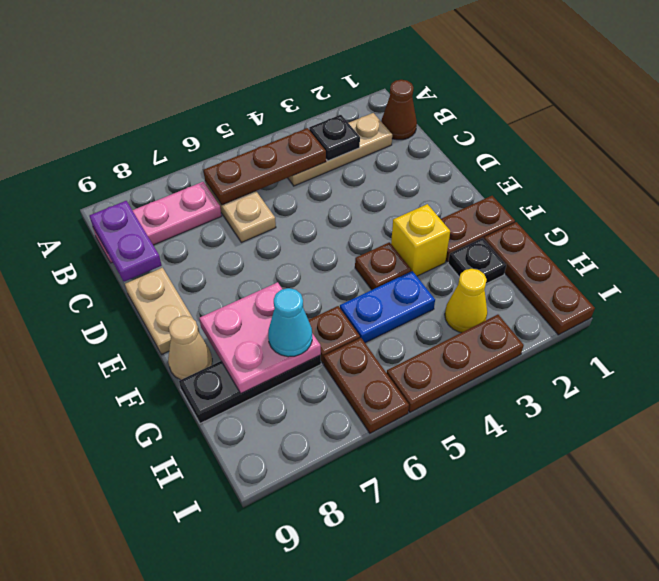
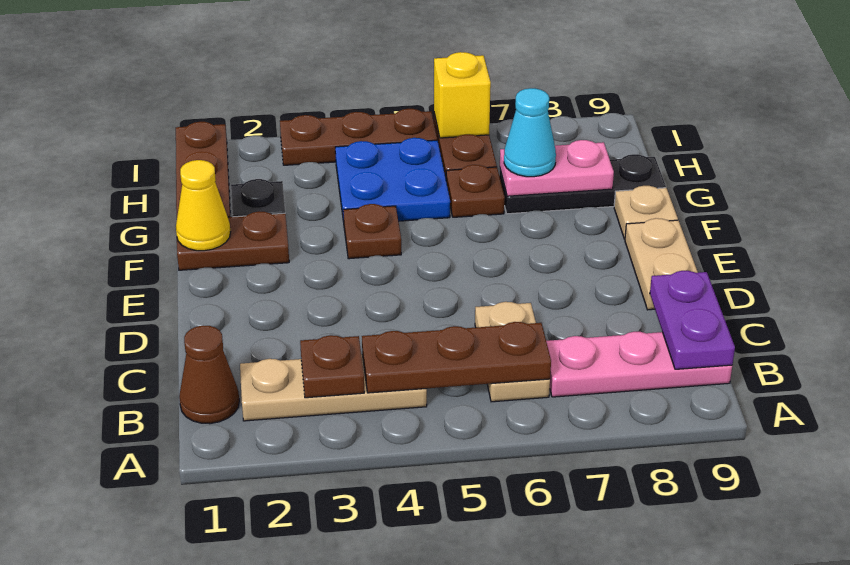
black plate B3 level 2 -> brown plate B3 level 2
yellow brick F3 level 1 -> yellow brick I6 level 2
pink plate F7:G8 level 2 -> pink plate G7:G8 level 2
tan cone F9 level 1 -> tan plate F9 level 1
blue plate G4:G5 level 1 -> blue plate G4:H5 level 1
yellow cone H3 level 1 -> yellow cone F1 level 2

